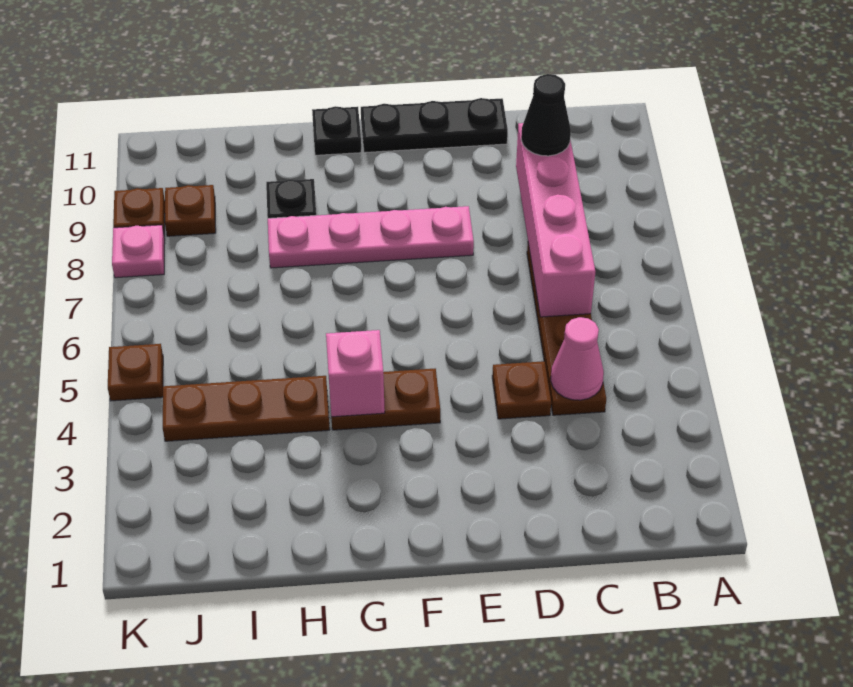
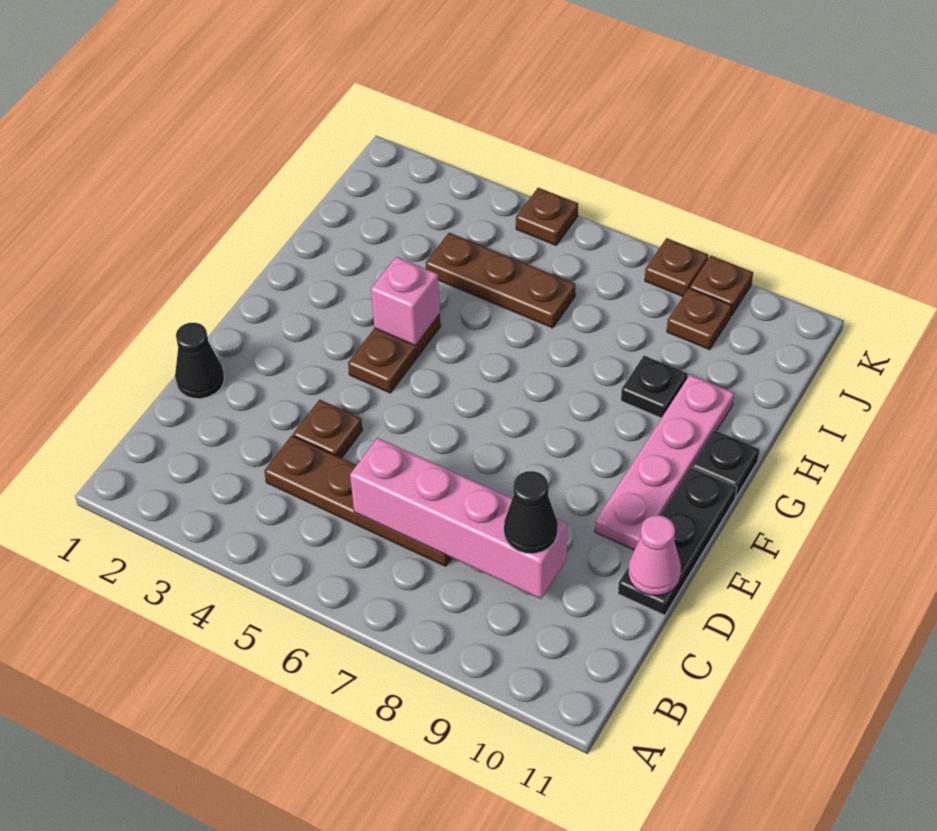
pink cone C4 level 2 -> pink cone D11 level 2
none -> black cone D1 level 1
pink plate E8:H8 level 1 -> pink plate E10:H10 level 1
brown plate H4:J4 level 1 -> brown plate I4:I6 level 1
pink plate K8 level 1 -> brown plate K8 level 1

